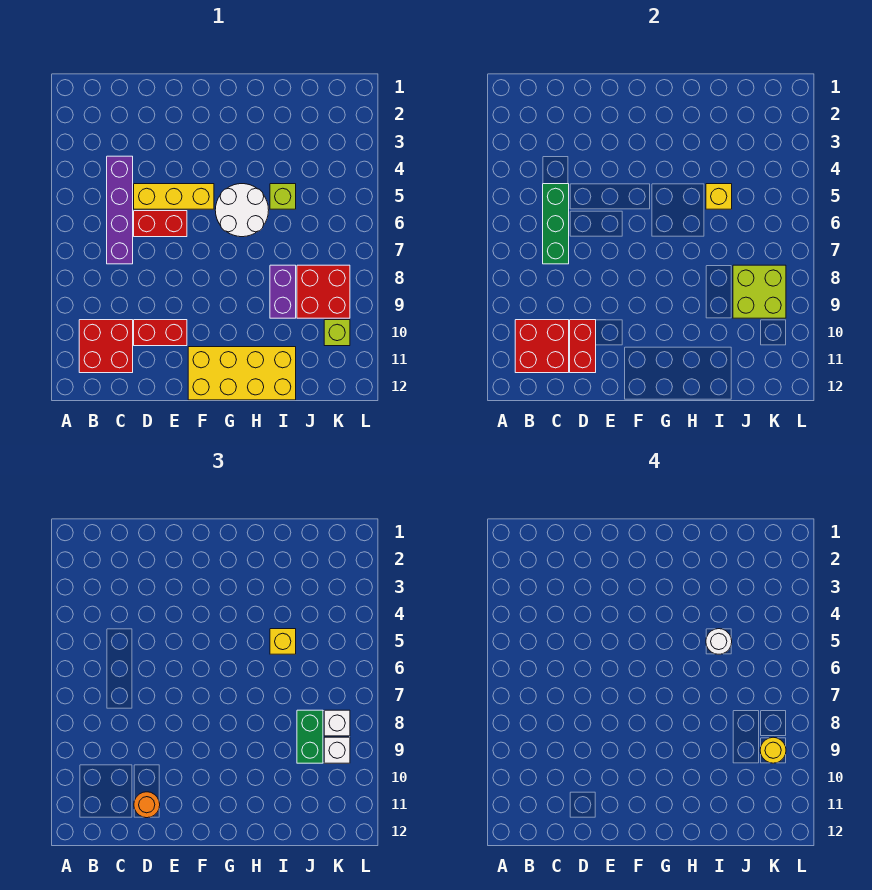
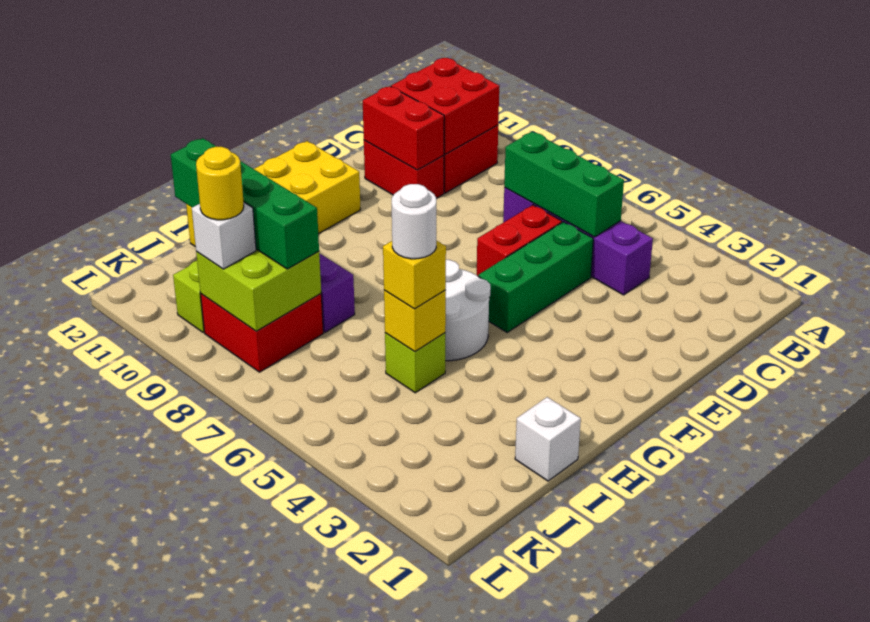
yellow brick D5:F5 level 1 -> green brick D5:F5 level 1
red brick D10:E10 level 1 -> red brick D10:D11 level 1
orange round brick D11 level 3 -> none
green brick J8:J9 level 3 -> green brick J8:J11 level 3
white brick K8 level 3 -> white brick I1 level 1

